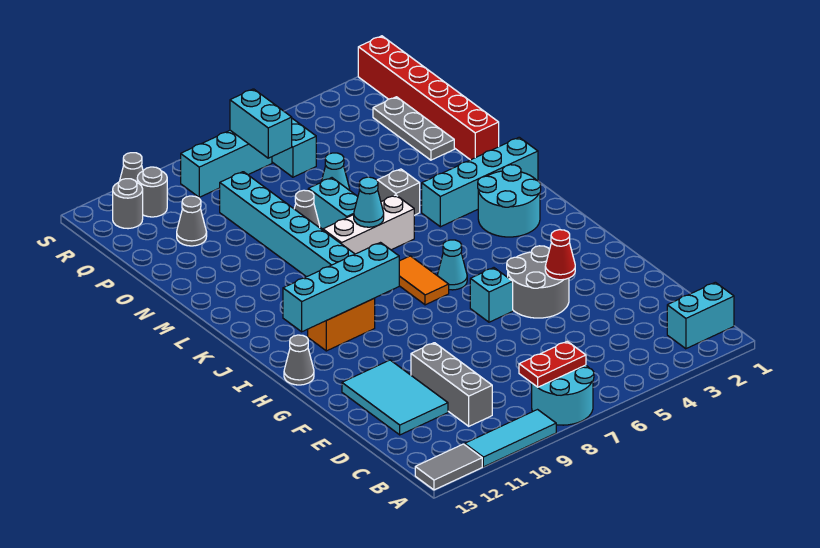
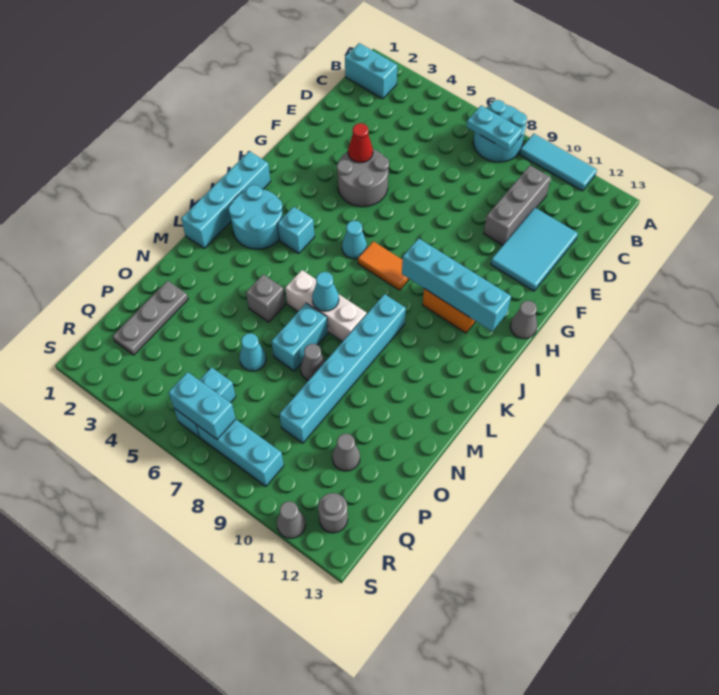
grey tile A12:A13 level 1 -> none
red plate B7:B8 level 2 -> cyan plate B7:B8 level 2
cyan brick G6 level 1 -> cyan brick J4 level 1
orange tile I7:J7 level 1 -> orange tile I7:I8 level 1
cyan brick L1:L4 level 1 -> cyan brick I1:L1 level 1
red brick N1:S1 level 1 -> none
cyan brick Q7:R7 level 2 -> cyan brick R6:R7 level 2
grey round brick R11 level 1 -> none

